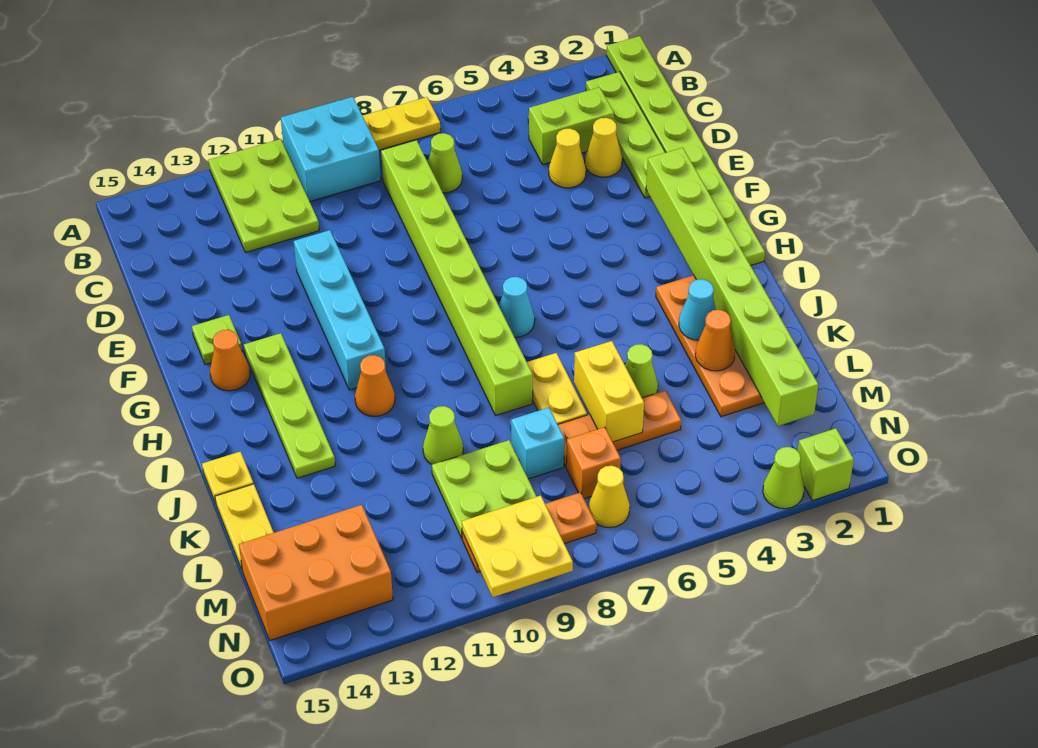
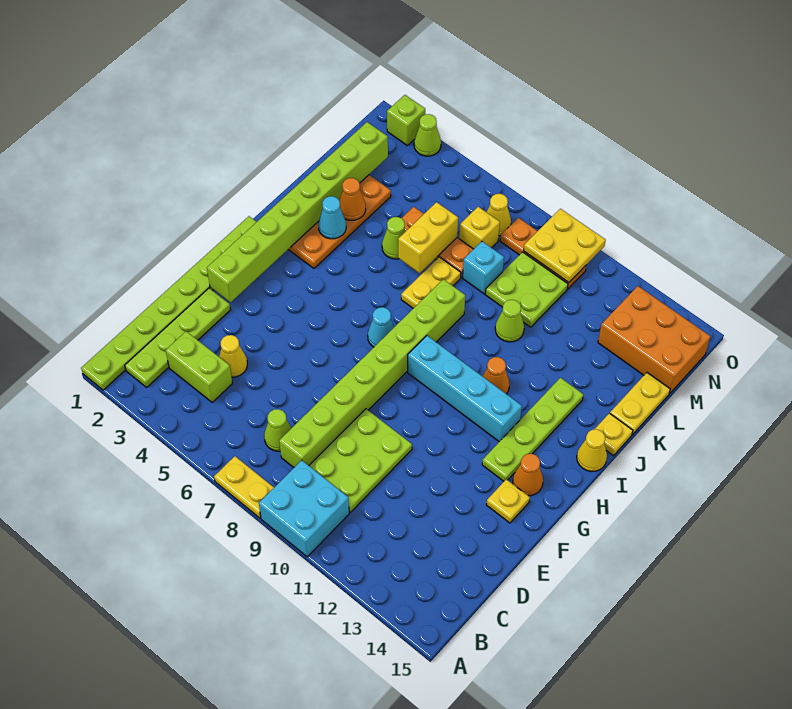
lime plate A11:C12 level 1 -> lime plate C9:E10 level 1
yellow cone D3 level 1 -> yellow cone I15 level 1
cyan brick E11:H11 level 1 -> cyan brick H9:H12 level 1
lime plate F14 level 1 -> yellow plate F14 level 1
orange brick M7 level 1 -> yellow brick M7 level 1

